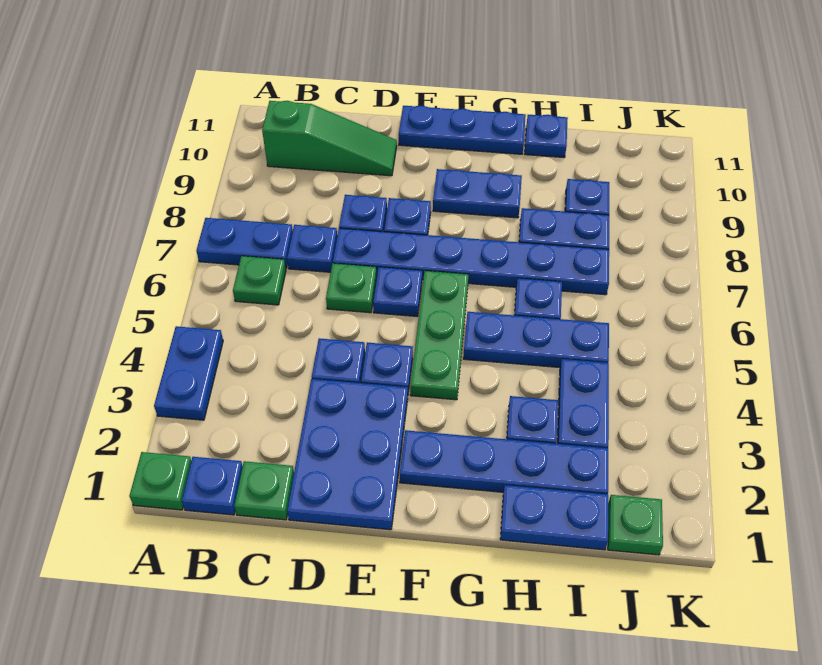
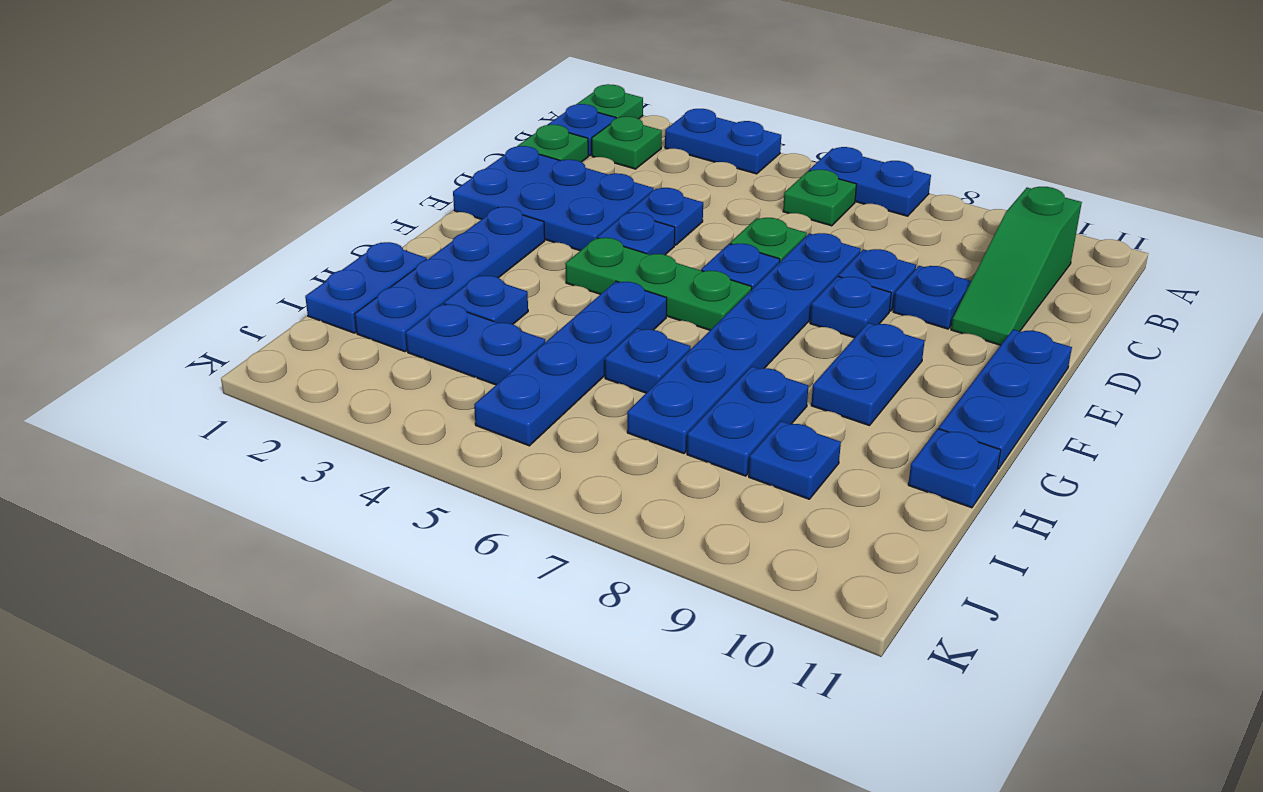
blue plate A7:B7 level 1 -> blue plate A6:A7 level 1
blue plate C7 level 1 -> blue plate D9 level 1
blue plate G5:I5 level 1 -> blue plate G5:J5 level 1
green plate J1 level 1 -> green plate B2 level 1

